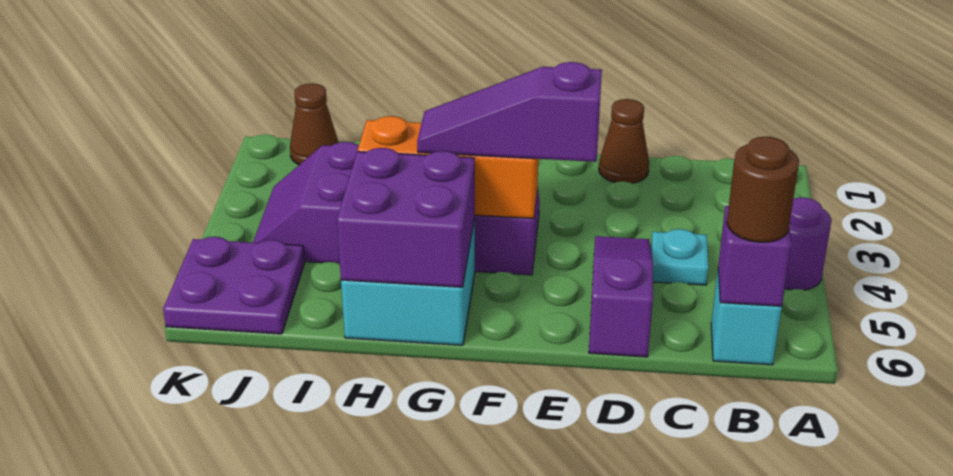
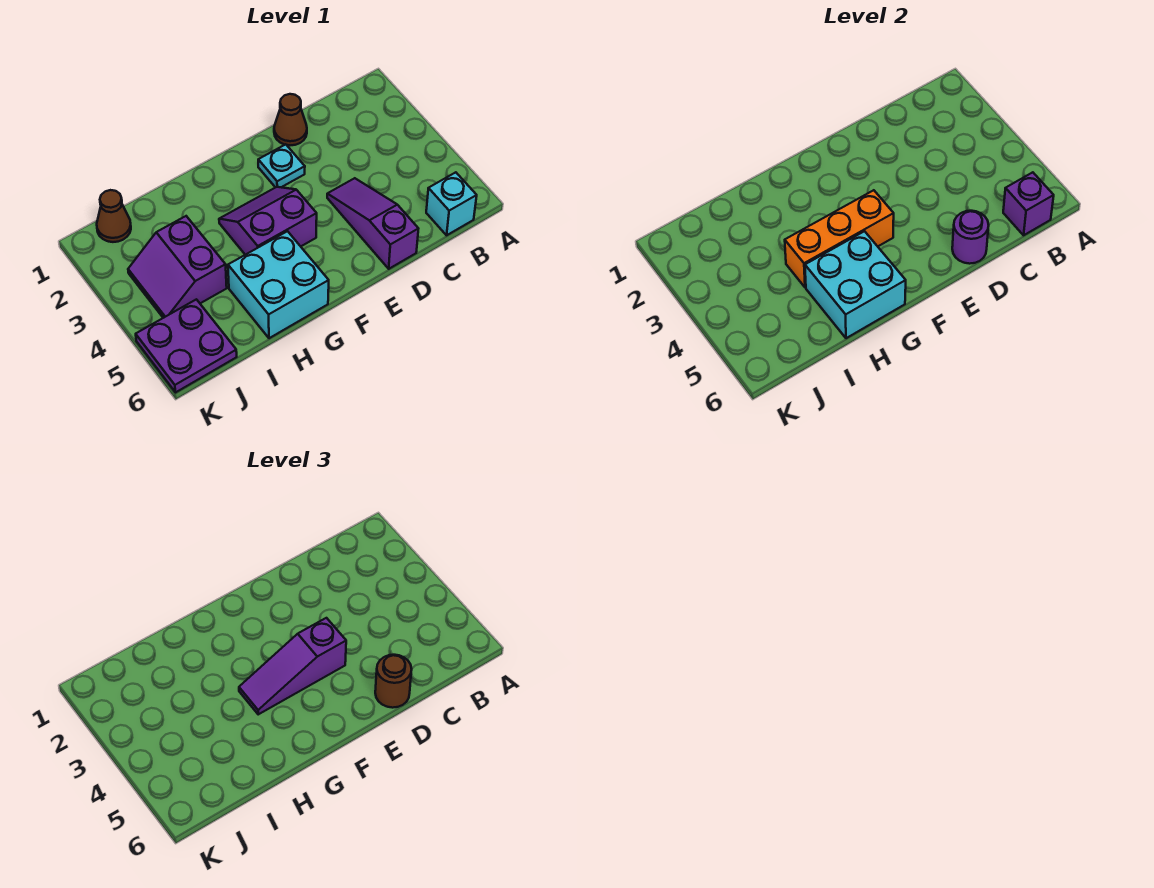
purple round brick A4 level 1 -> purple round brick D6 level 2
brown round brick B6 level 3 -> brown round brick D6 level 3
cyan plate C4 level 1 -> cyan plate E2 level 1
purple brick G5:H6 level 2 -> cyan brick G5:H6 level 2

